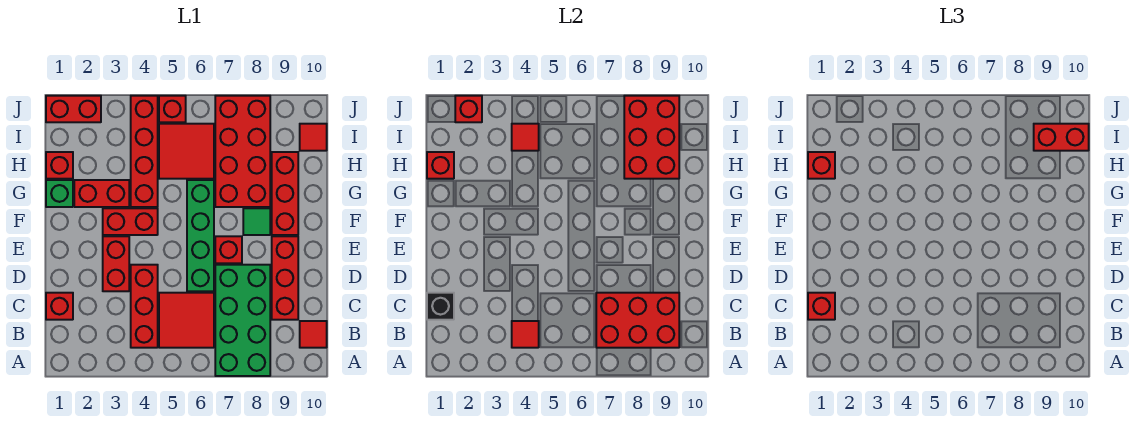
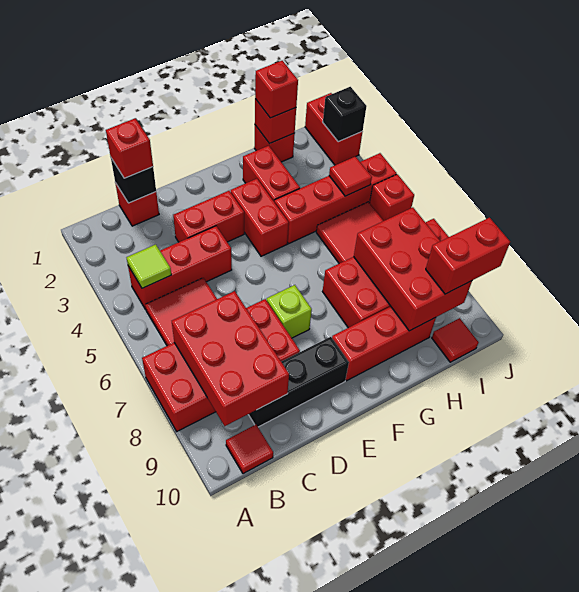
green brick A7:D8 level 1 -> red brick A7:D8 level 1
red tile B4 level 2 -> lime tile B4 level 2
red brick C9:E9 level 1 -> black brick C9:E9 level 1
green brick D6:G6 level 1 -> none
red brick E7 level 1 -> lime brick E7 level 1
green tile F8 level 1 -> none
green brick G1 level 1 -> none
red brick H8:J9 level 2 -> red brick H7:I9 level 2
red brick I9:I10 level 3 -> red brick I9:J9 level 3
red brick J2 level 2 -> black brick J2 level 2

